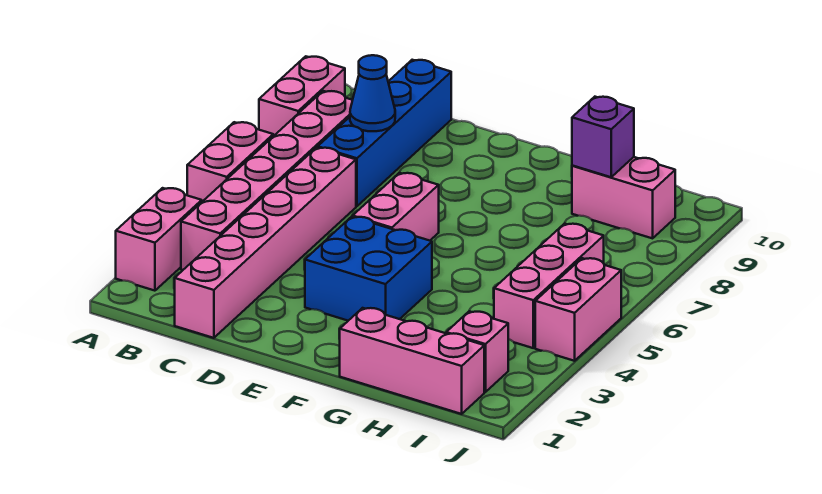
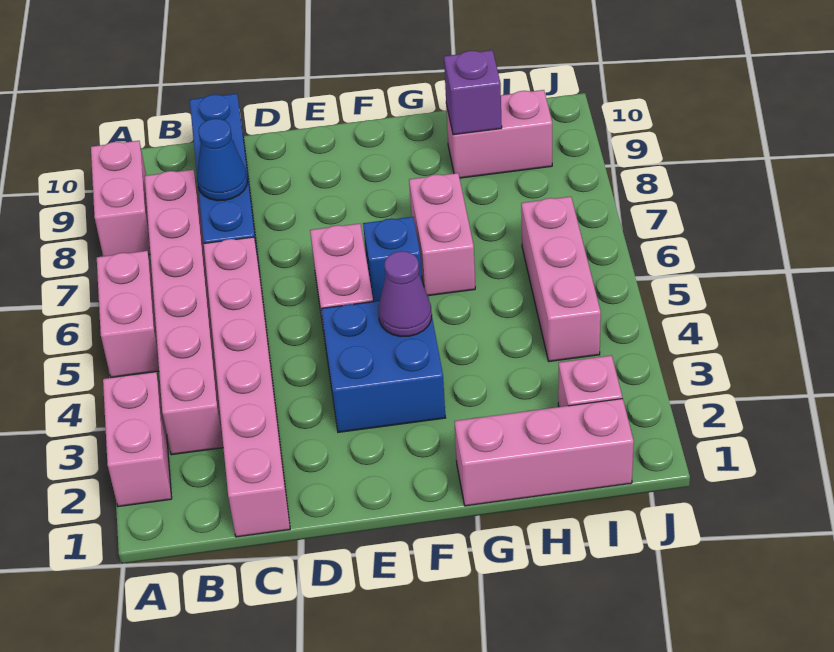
none -> purple cone F4 level 2
none -> blue brick F6 level 1
pink brick J4:J5 level 1 -> pink brick G6:G7 level 1

